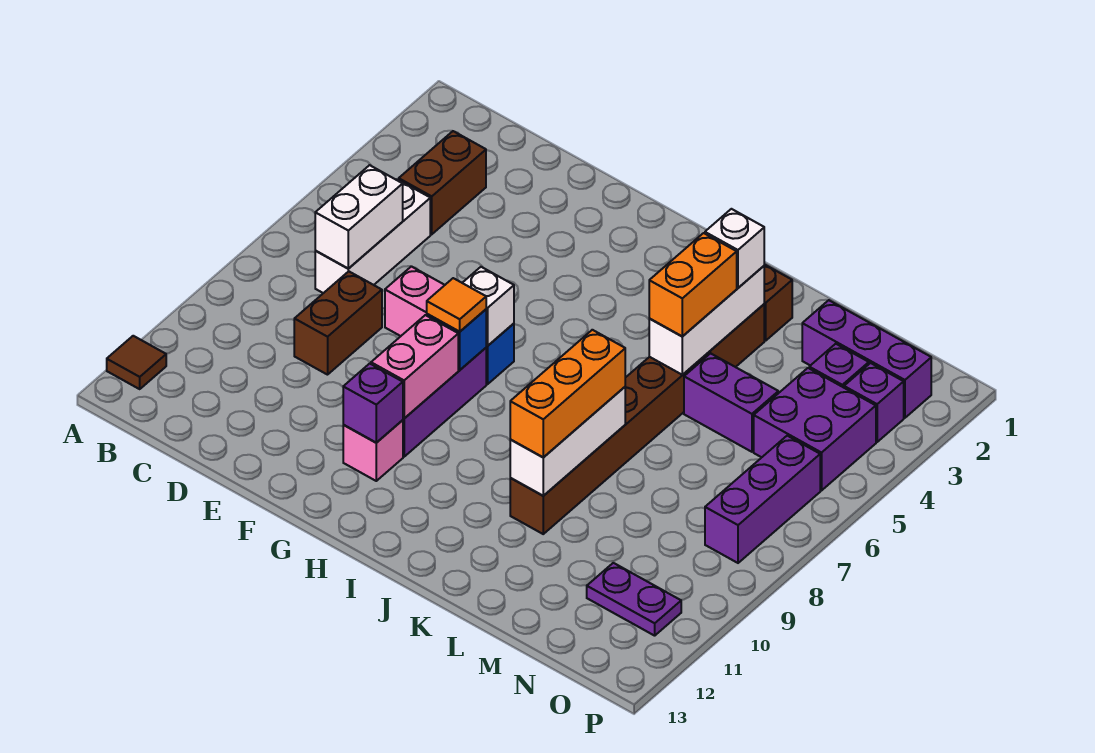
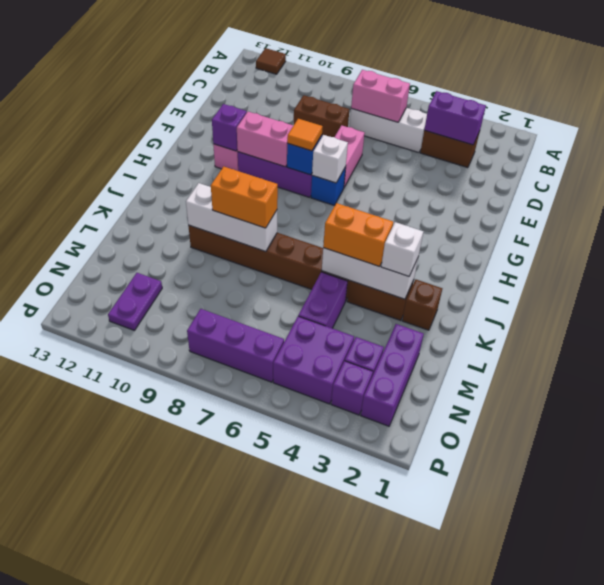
none -> purple brick C3:C4 level 2
white brick C6:C7 level 2 -> pink brick C6:C7 level 2
orange brick K8:K10 level 3 -> orange brick K8:K9 level 3

